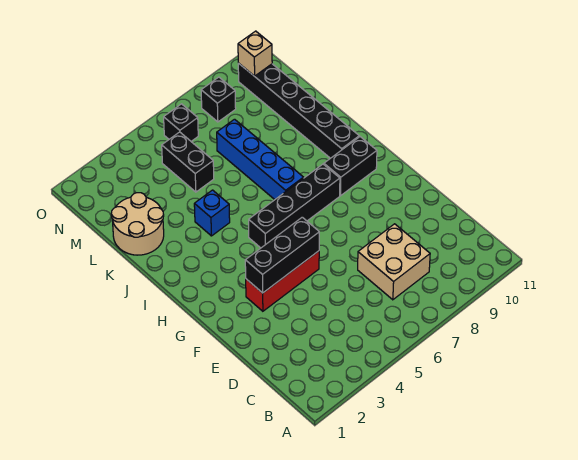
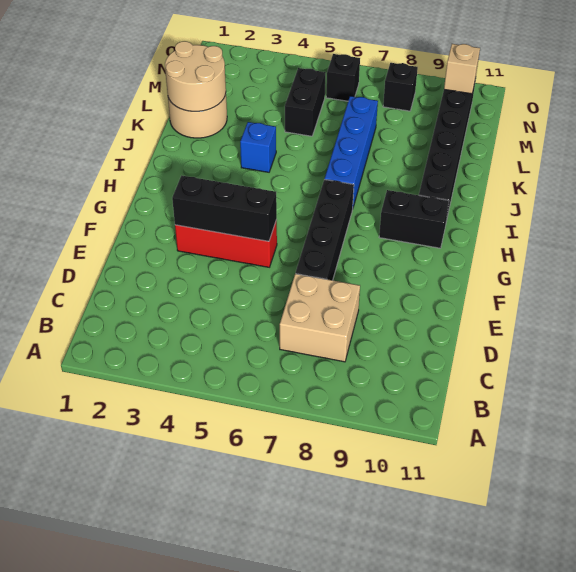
black brick H5:H8 level 1 -> black brick E7:H7 level 1
none -> tan round brick K1:L2 level 2

